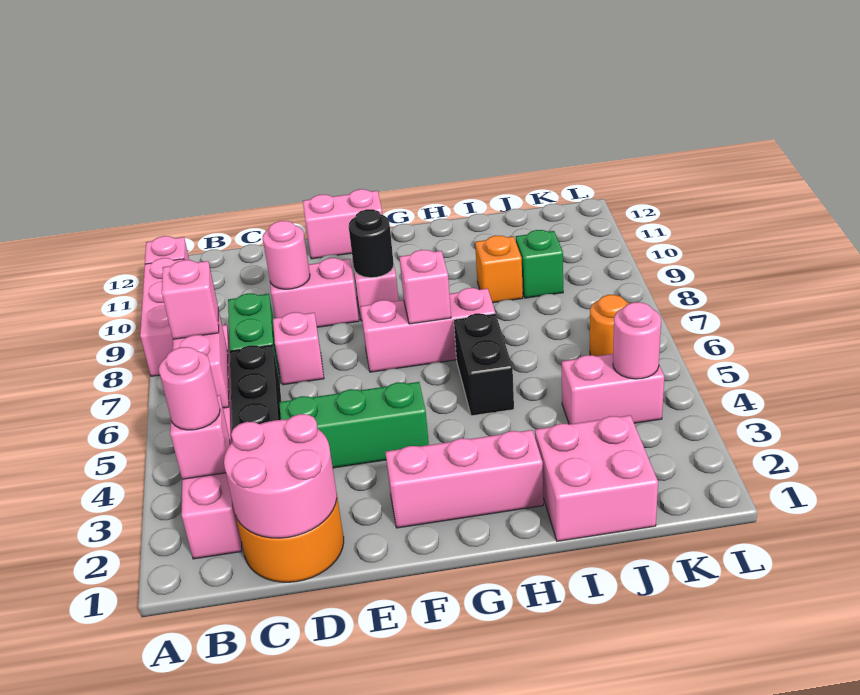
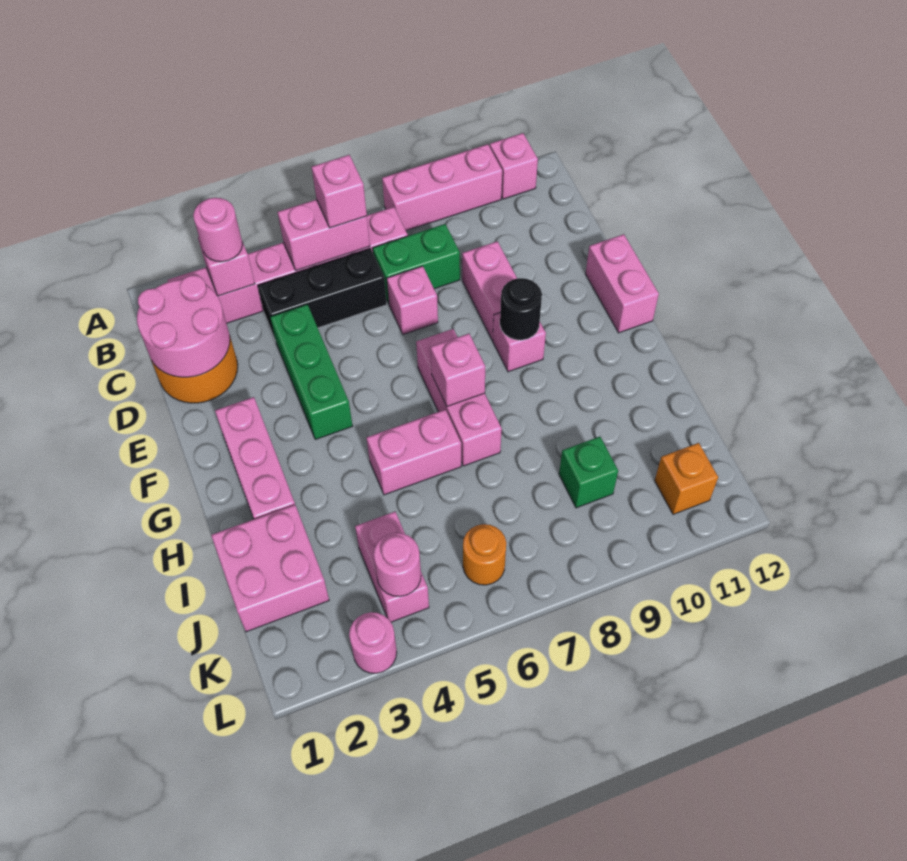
pink round brick D9 level 2 -> pink round brick L3 level 1
black brick H5:H6 level 1 -> pink brick H5:H6 level 1
orange brick I9 level 1 -> orange brick K11 level 1

